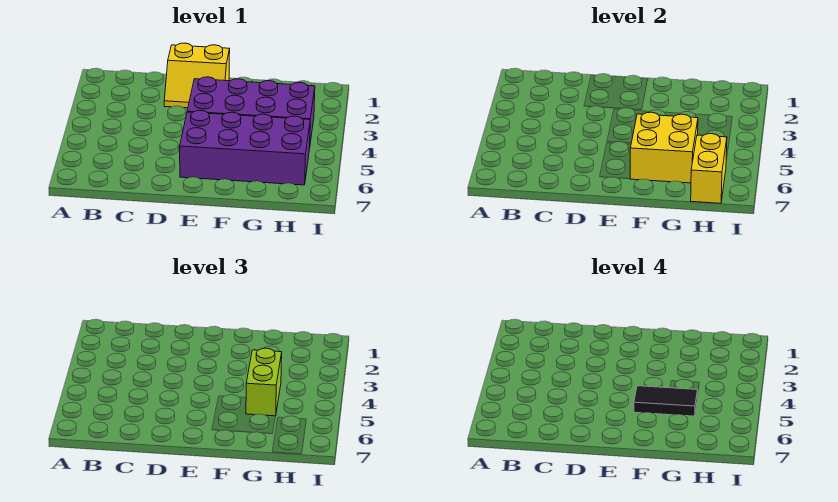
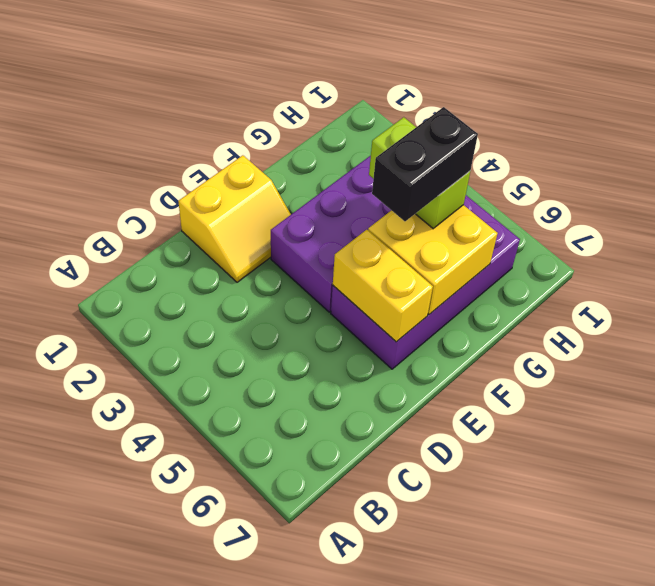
black tile F5:G5 level 4 -> black brick F5:G5 level 4
yellow brick H6:H7 level 2 -> yellow brick E5:E6 level 2

